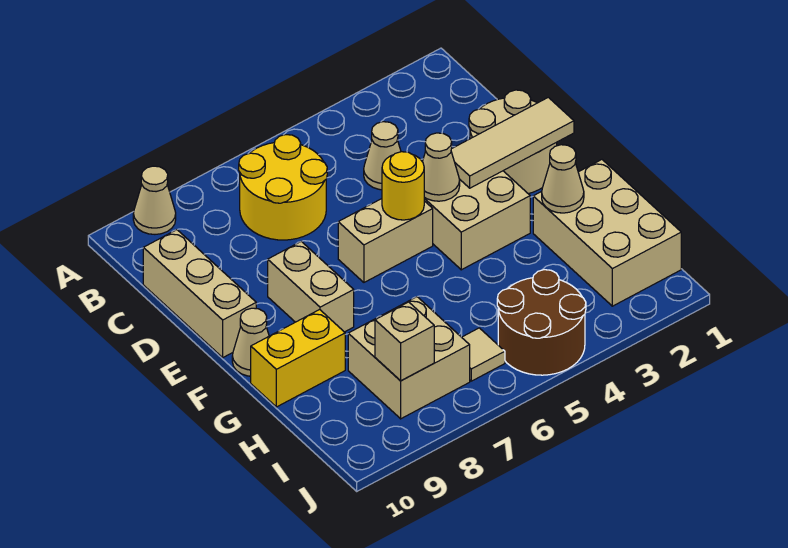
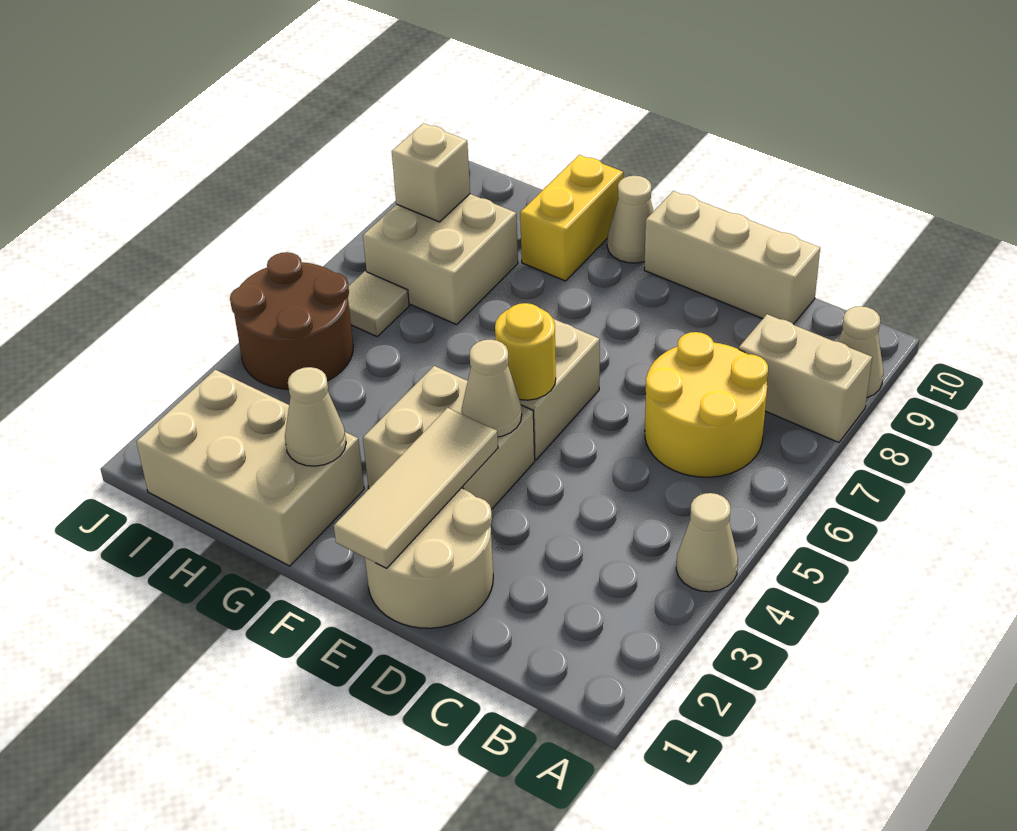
tan cone C4 level 1 -> tan cone A4 level 1
tan brick E8:F8 level 1 -> tan brick A8:B8 level 1

